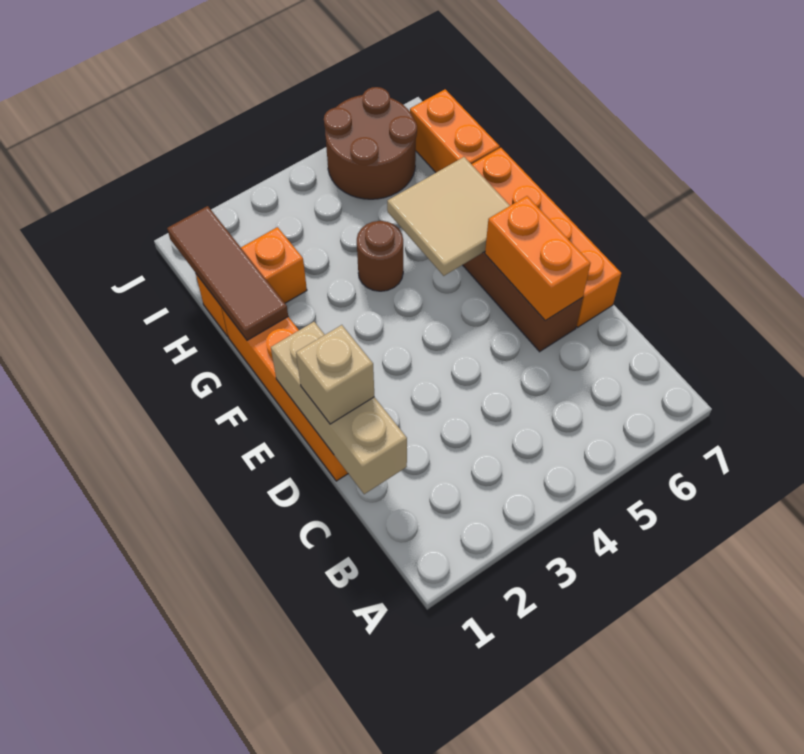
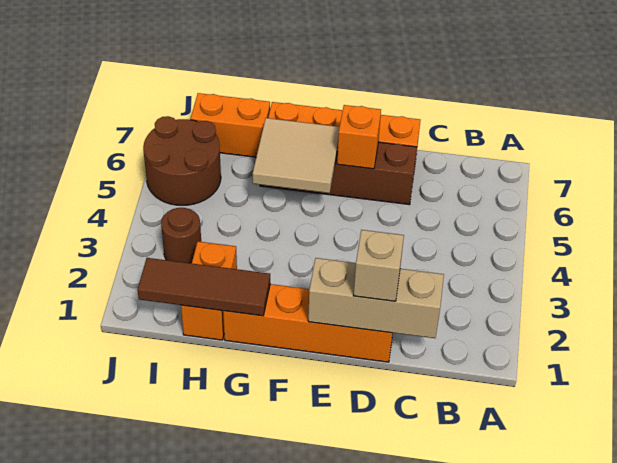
orange brick D6:E6 level 2 -> orange brick E6 level 2
brown round brick G4 level 1 -> brown round brick I3 level 1

